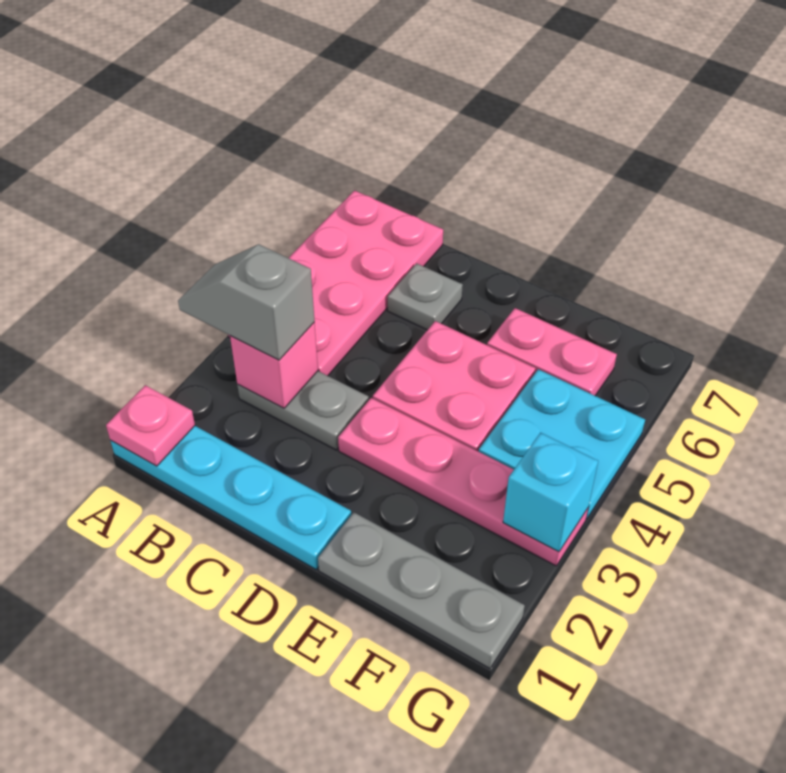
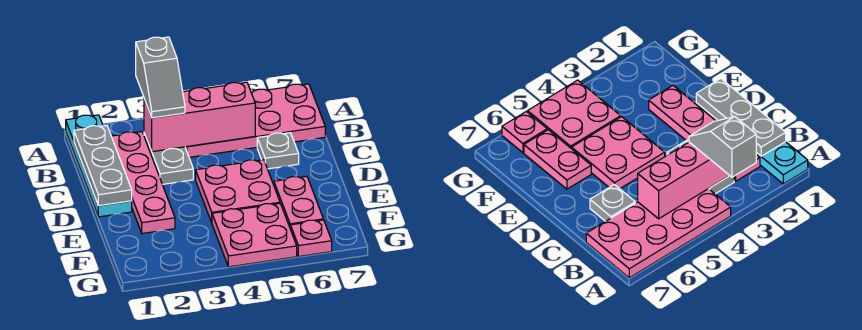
pink plate A1 level 2 -> pink plate G6 level 1
grey slope A3:B3 level 3 top B -> grey slope A3:B3 level 3 top A
pink brick B3 level 2 -> pink brick B3:B5 level 2
pink plate D3:G3 level 1 -> pink plate B2:E2 level 1
grey plate E1:G1 level 1 -> grey plate B1:D1 level 2
cyan plate F4:G5 level 1 -> pink plate F4:G5 level 1
cyan brick G3 level 2 -> none

